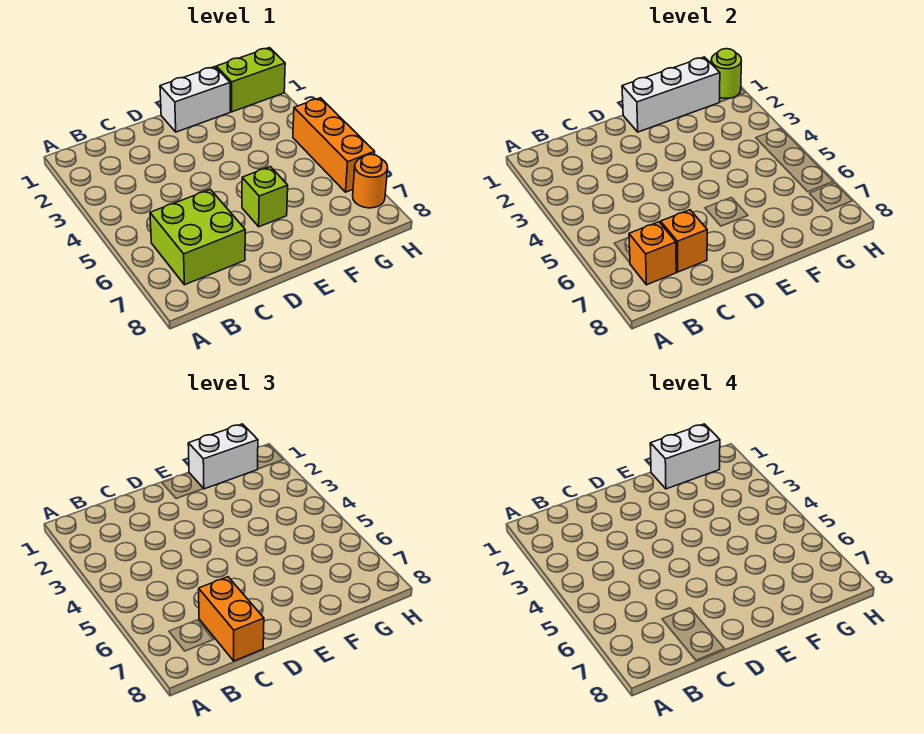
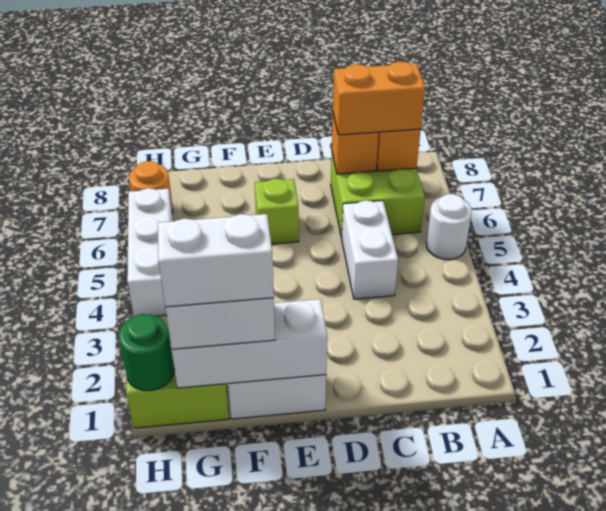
none -> white round brick A5 level 1
none -> white brick C4:C5 level 1
orange brick C7:C8 level 3 -> orange brick B7:C7 level 3
lime round brick H1 level 2 -> green round brick H1 level 2
orange brick H4:H6 level 1 -> white brick H4:H6 level 1

